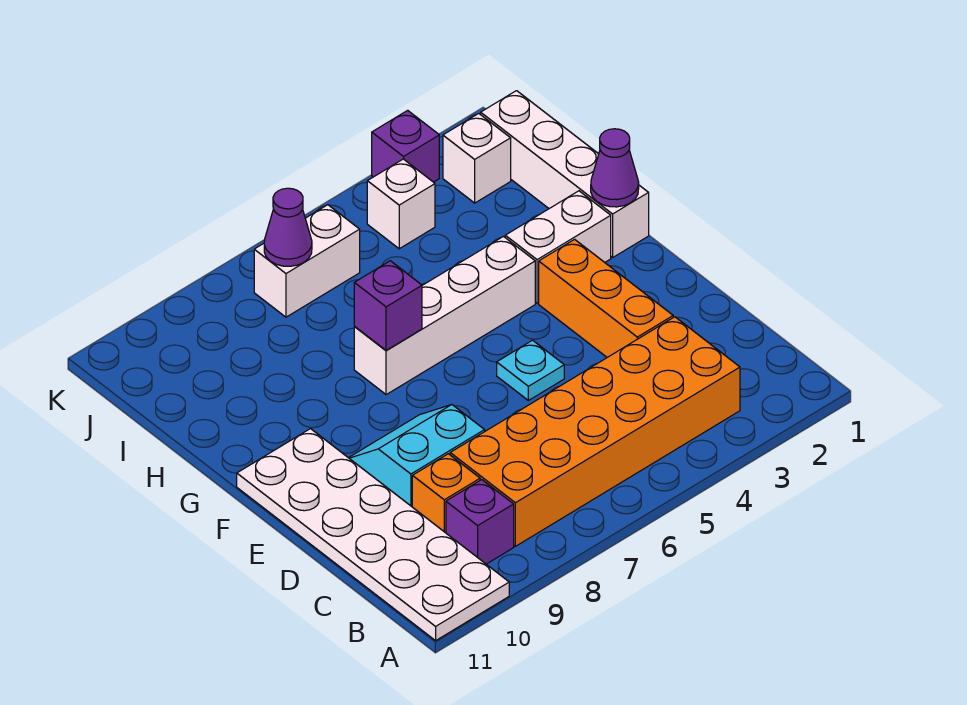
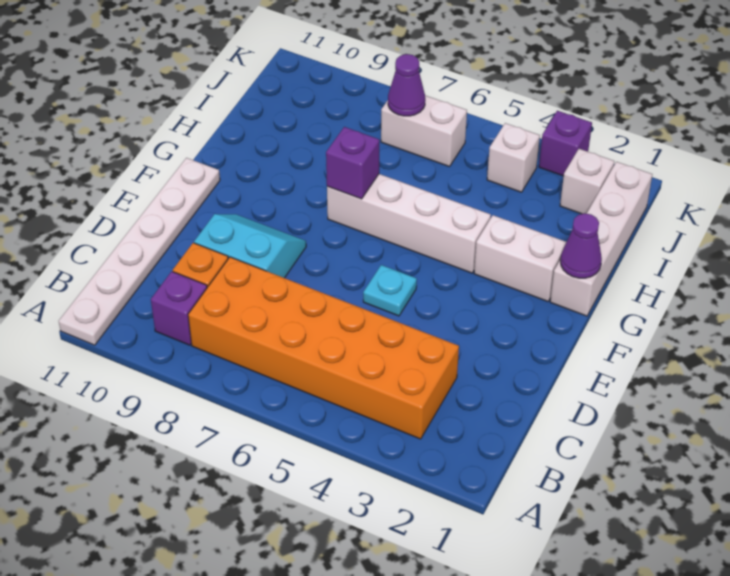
white plate A10:F11 level 1 -> white plate A11:F11 level 1
orange brick D3:F3 level 1 -> none

